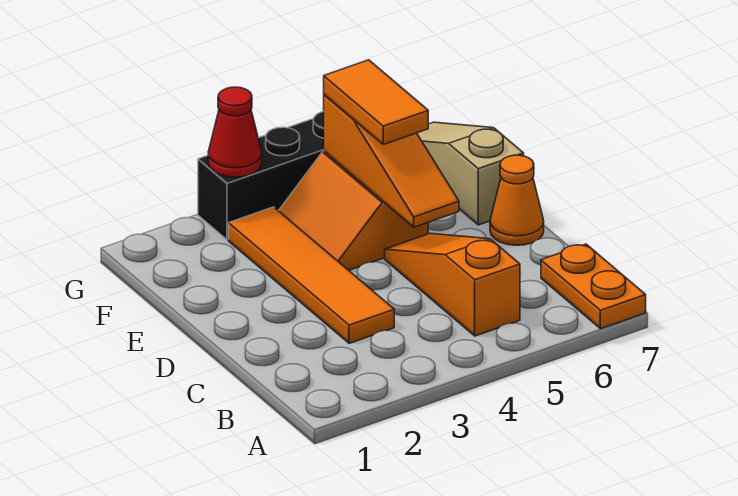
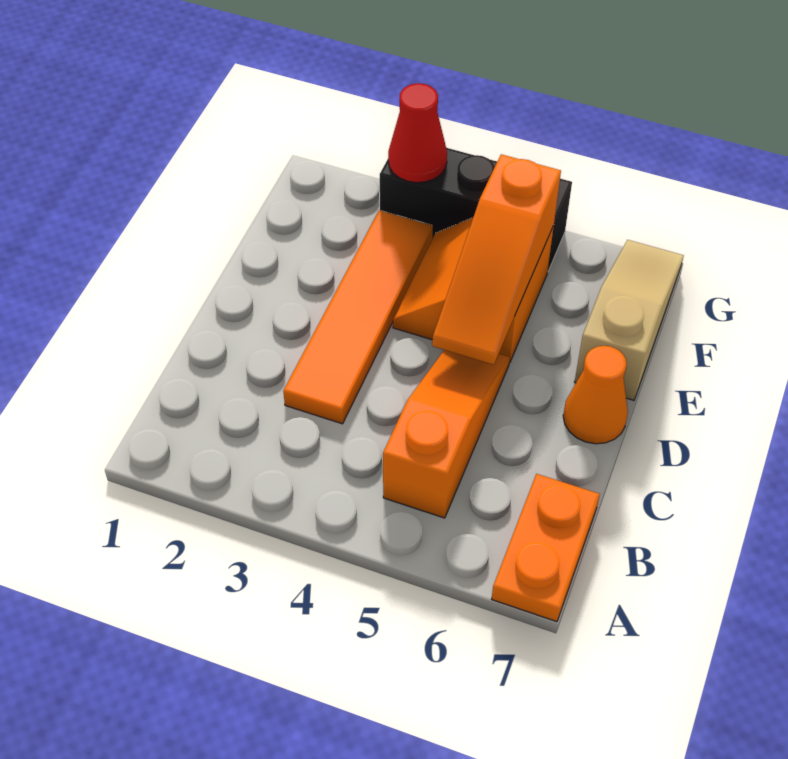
orange tile E5:F5 level 3 -> none

